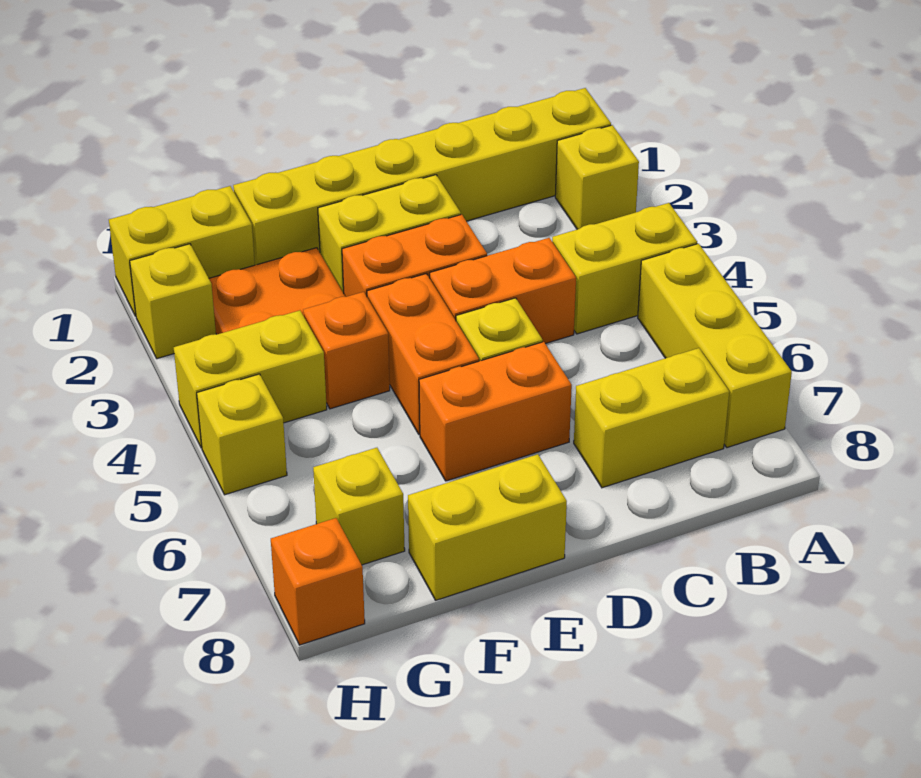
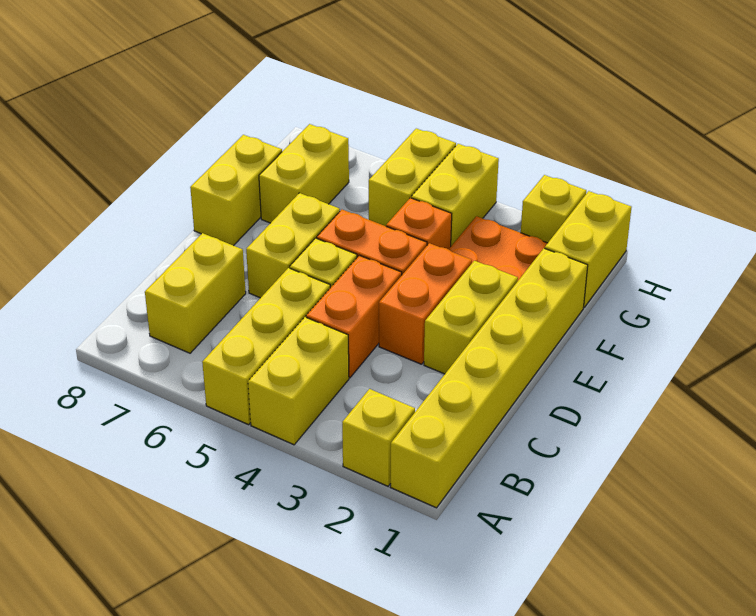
yellow brick A5:A7 level 1 -> yellow brick A5:C5 level 1
orange brick D6:E6 level 1 -> yellow brick D6:E6 level 1
yellow brick G7 level 1 -> yellow brick F7:G7 level 1
yellow brick H5 level 1 -> yellow brick G5:H5 level 1
orange brick H8 level 1 -> none

